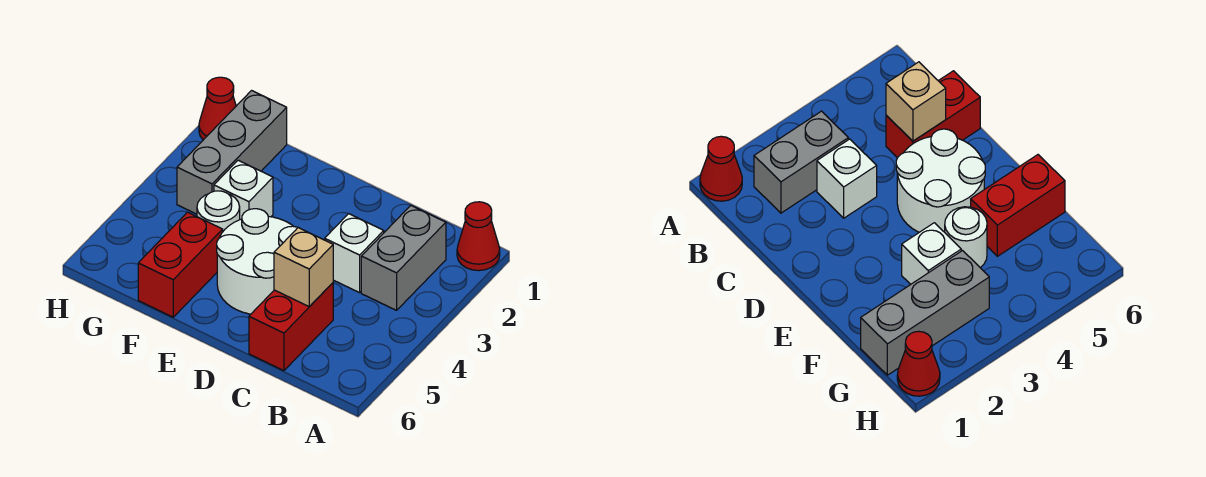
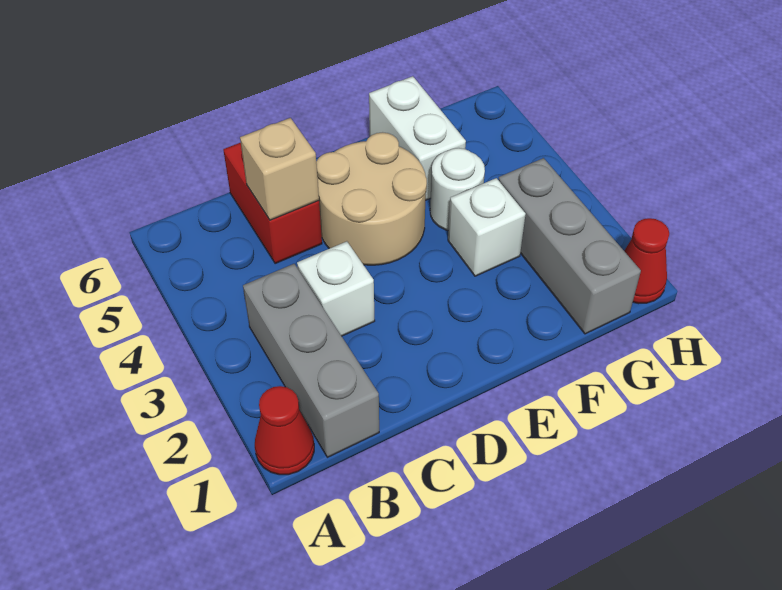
grey brick B2:B3 level 1 -> grey brick B1:B3 level 1
white round brick D4:E5 level 1 -> tan round brick D4:E5 level 1
red brick F5:F6 level 1 -> white brick F5:F6 level 1

